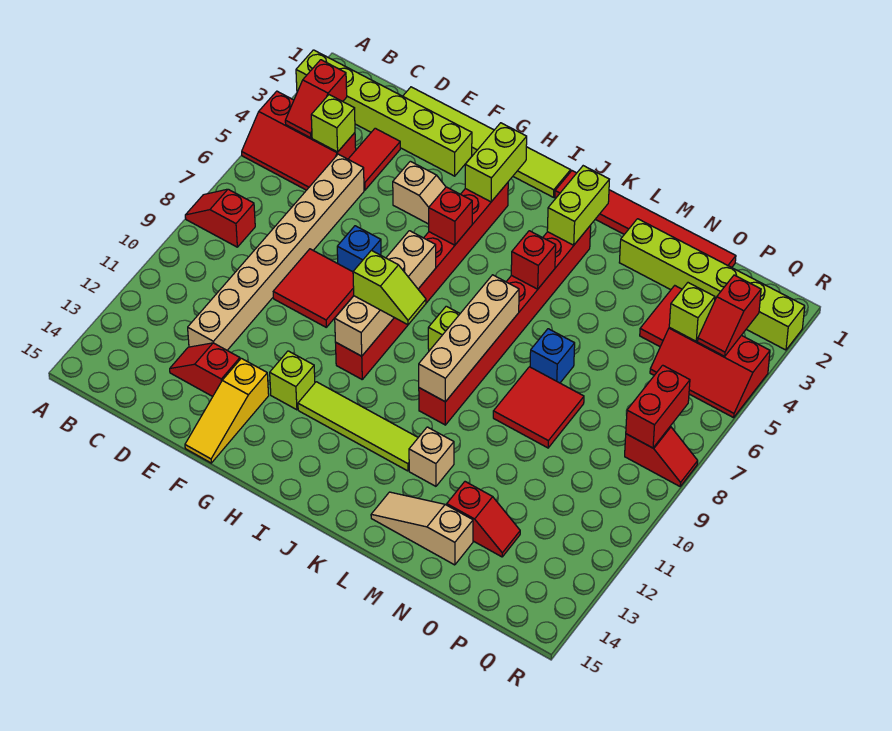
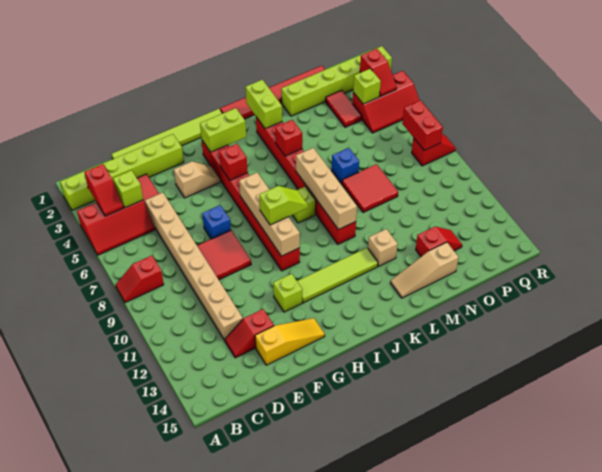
yellow slope F13:F15 level 1 top 13 -> yellow slope E14:G14 level 1 top E
lime brick H2:H3 level 2 -> lime brick H3:I3 level 2

